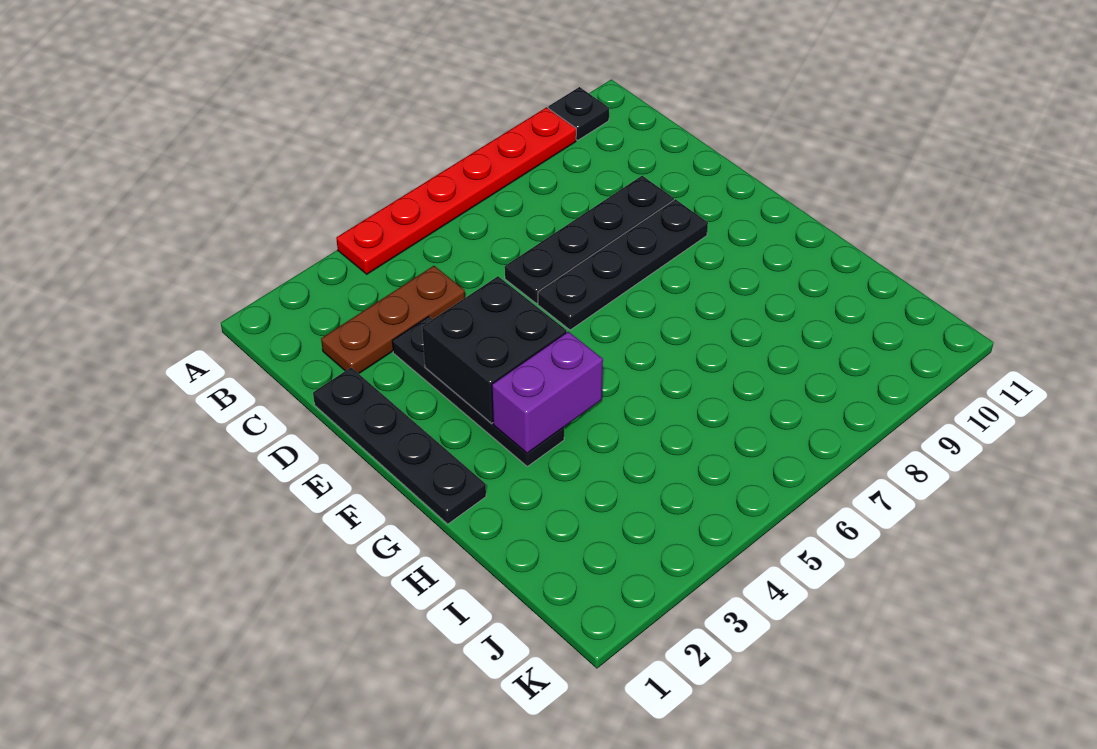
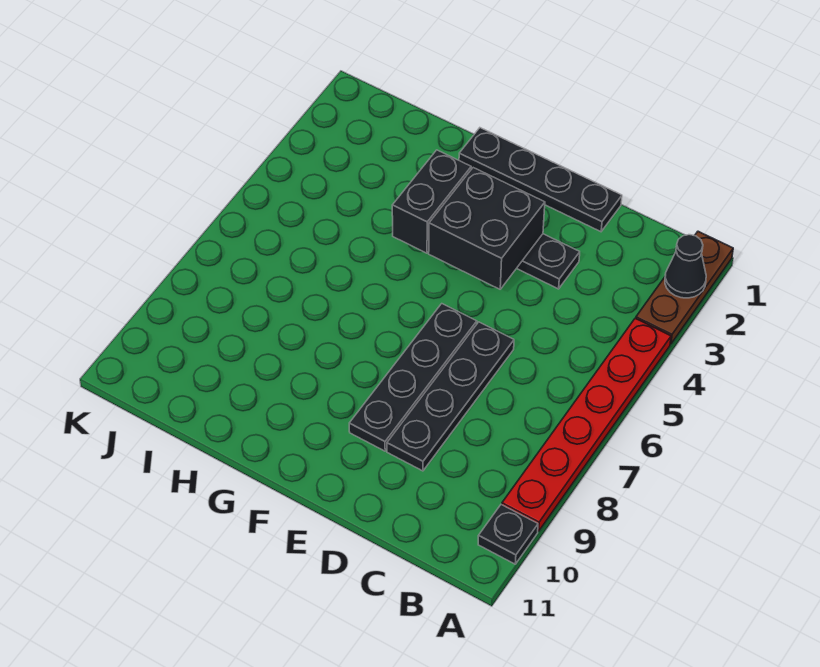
none -> black cone A2 level 2
brown plate C2:C4 level 1 -> brown plate A1:A3 level 1
purple brick G3:G4 level 2 -> black brick G3:G4 level 2

